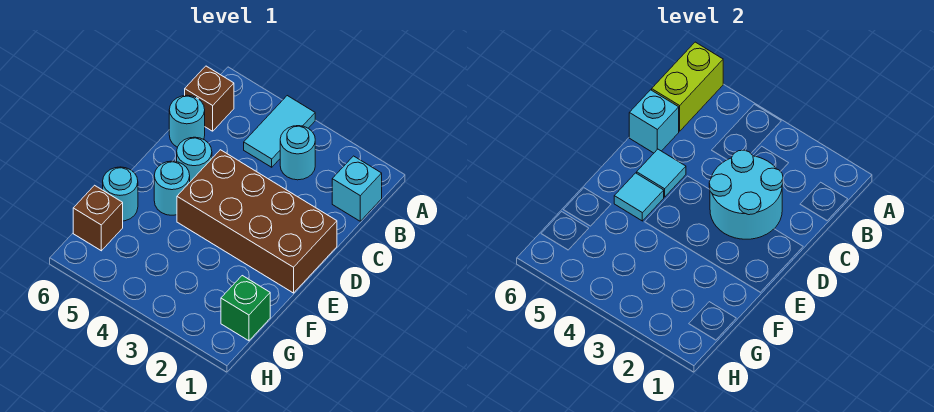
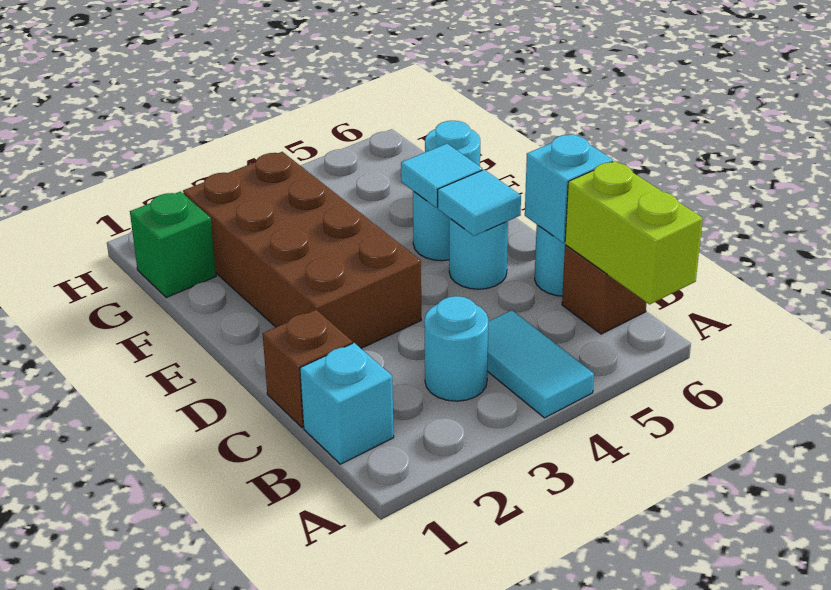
cyan round brick C2:D3 level 2 -> none
brown brick D1:E4 level 1 -> brown brick D2:G3 level 1
brown brick G6 level 1 -> brown brick C1 level 1

